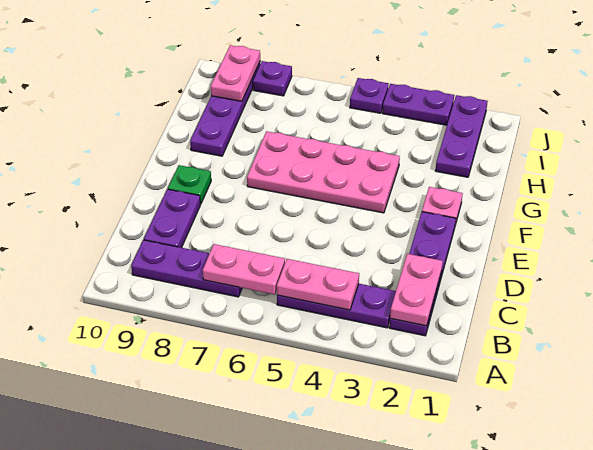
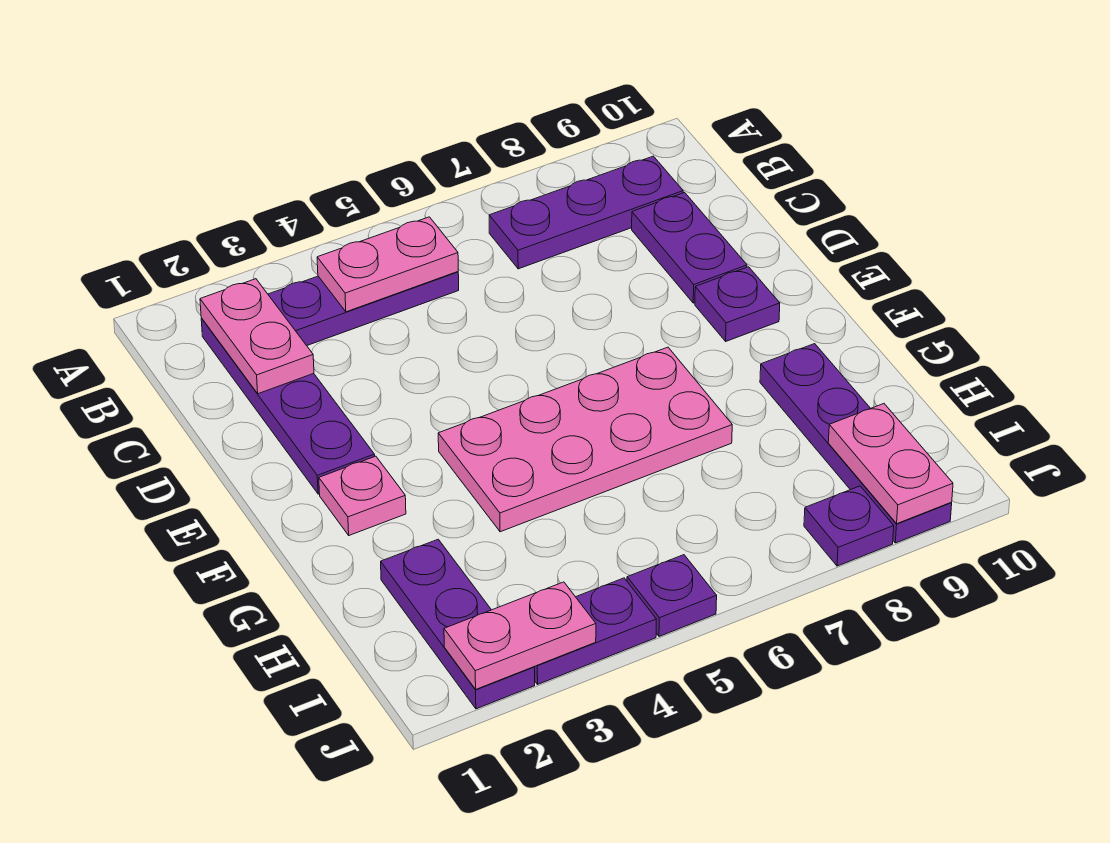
pink plate B6:B7 level 2 -> pink plate J2:J3 level 2
green plate E9 level 1 -> purple plate E9 level 1

